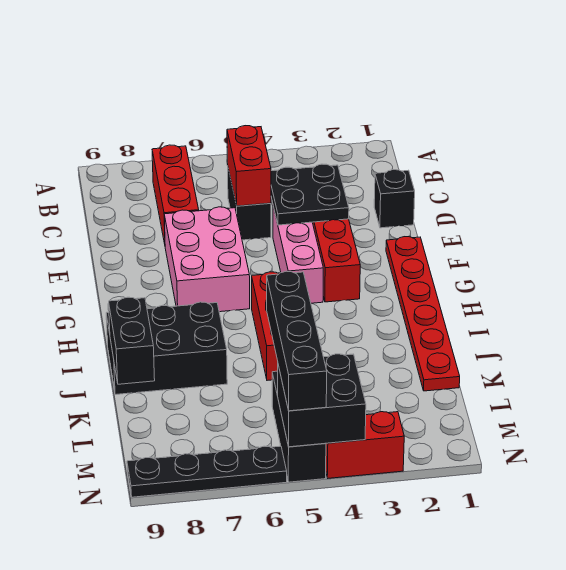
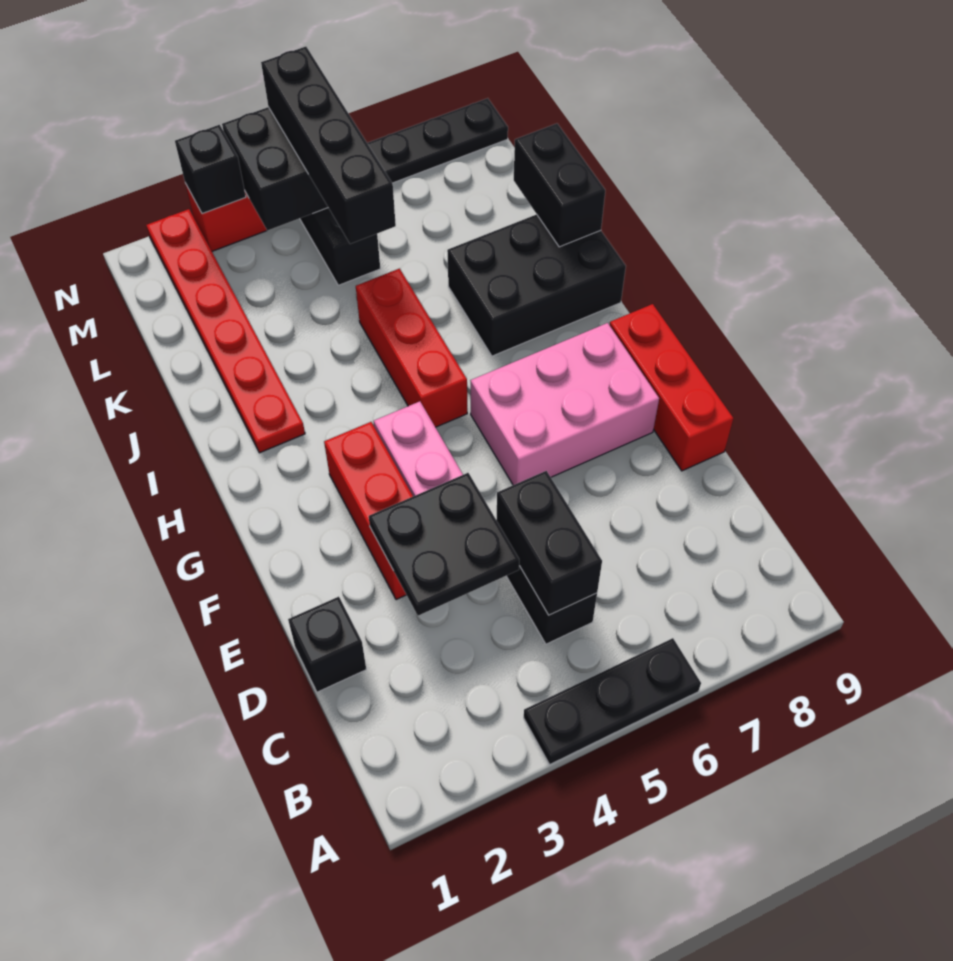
none -> black plate A4:A6 level 1
red brick B7:D7 level 1 -> red brick E9:G9 level 1
red brick C5:D5 level 2 -> black brick C5:D5 level 2
pink brick E6:G7 level 1 -> pink brick F6:G8 level 1
red plate F1:K1 level 1 -> red plate I2:N2 level 1
none -> black brick N3 level 2

